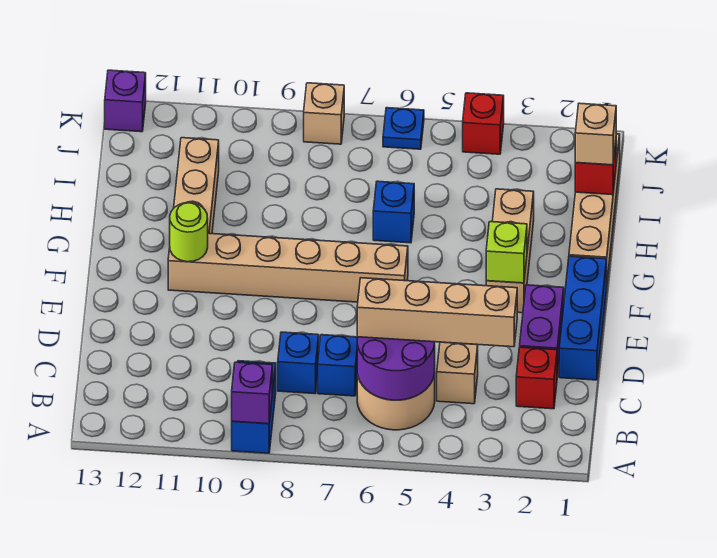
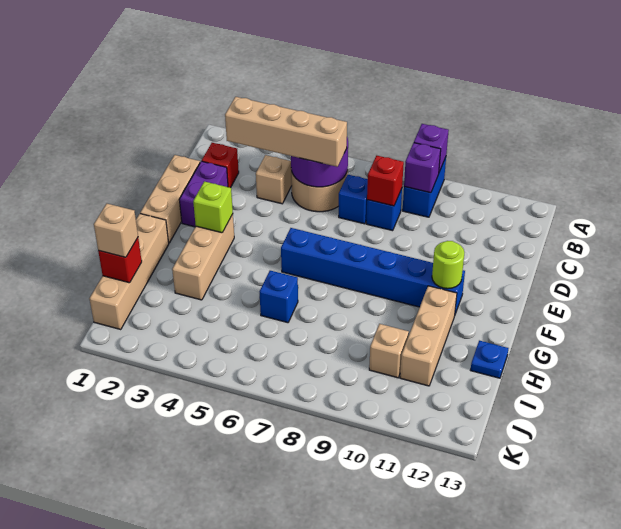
blue brick D1:F1 level 1 -> tan brick D1:F1 level 1
tan brick F6:F11 level 1 -> blue brick F6:F11 level 1
red brick K4 level 1 -> red brick C8 level 2
blue plate K6 level 1 -> blue plate H13 level 1
tan brick K8 level 1 -> tan brick I10 level 1
purple brick K13 level 1 -> purple brick B9 level 2

